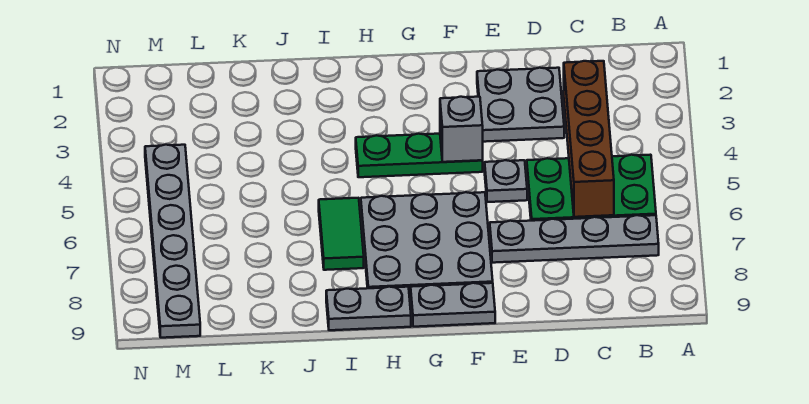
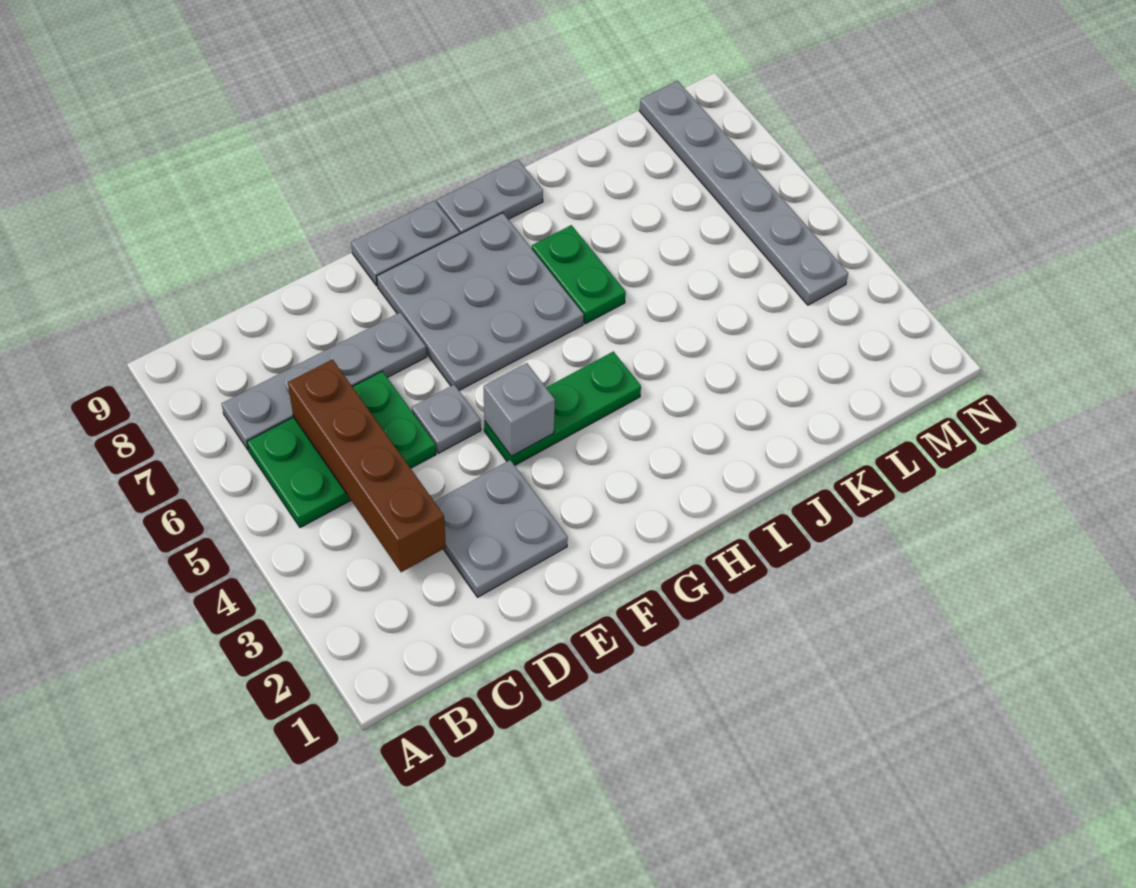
green tile I6:I7 level 1 -> green plate I6:I7 level 1

